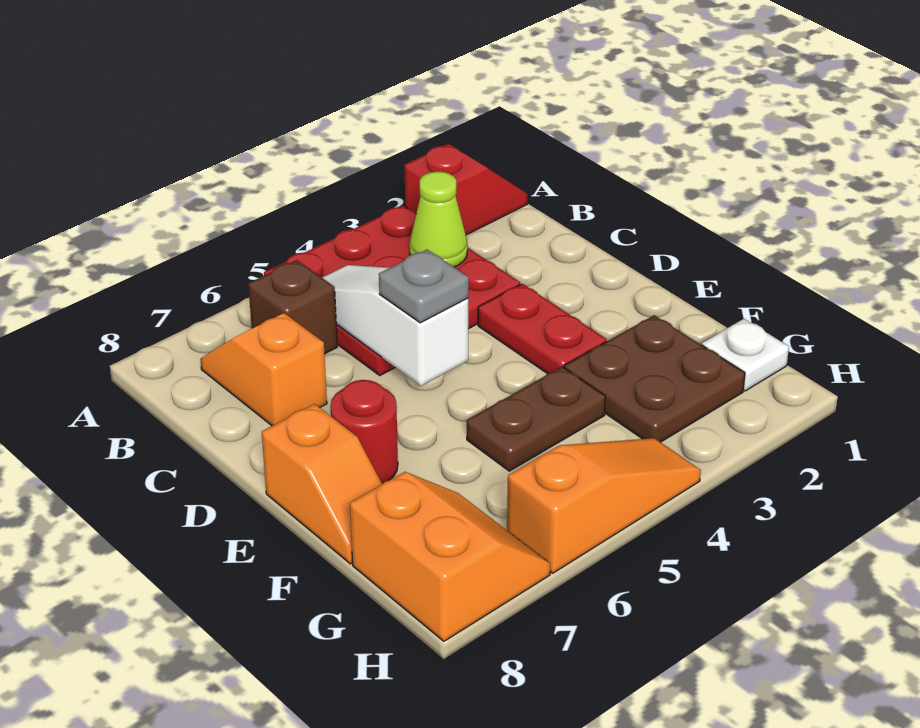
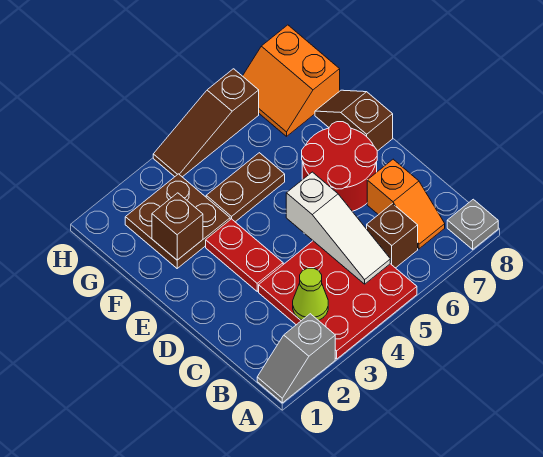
red slope A1:A2 level 1 top 2 -> grey slope A1:A2 level 1 top 2
grey plate D5 level 3 -> grey plate A8 level 1
red round brick E7 level 1 -> red round brick D6:E7 level 1
orange slope E8:F8 level 1 top E -> brown slope E8:F8 level 1 top E
none -> brown brick F2 level 2
white plate G1 level 1 -> none
orange slope H4:H6 level 1 top 6 -> brown slope H4:H6 level 1 top 6

